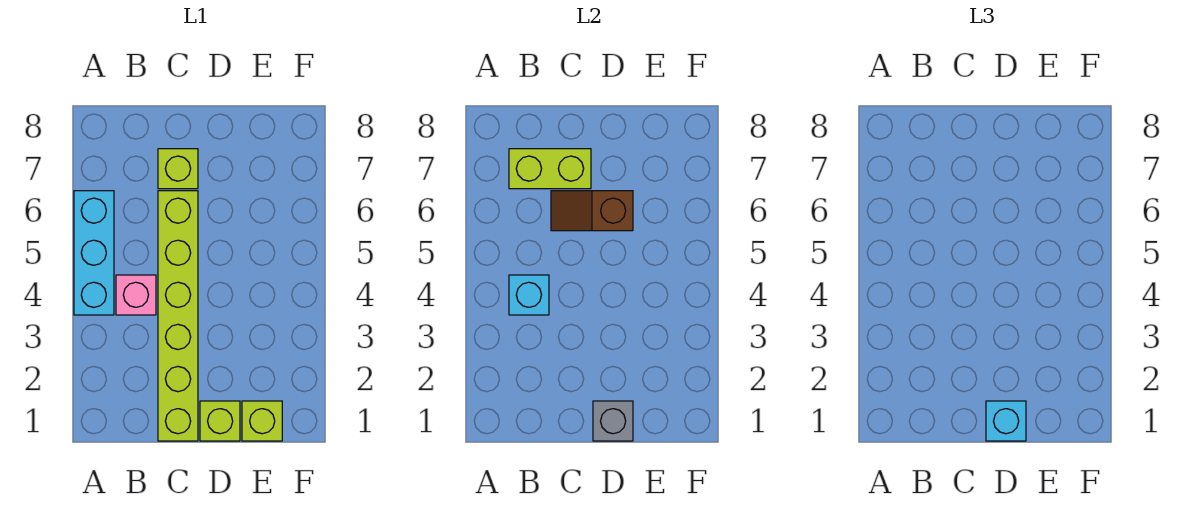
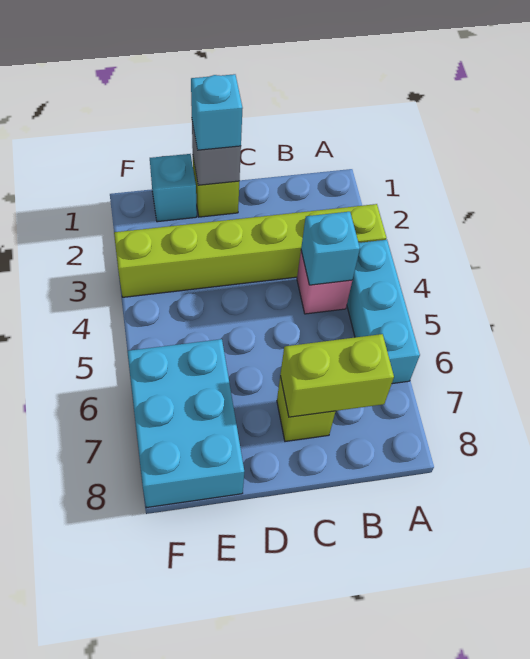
lime brick C1:C6 level 1 -> lime brick A3:F3 level 1
brown slope C6:D6 level 2 top D -> none
lime brick E1 level 1 -> cyan brick E1 level 1
none -> cyan brick E6:F8 level 1

